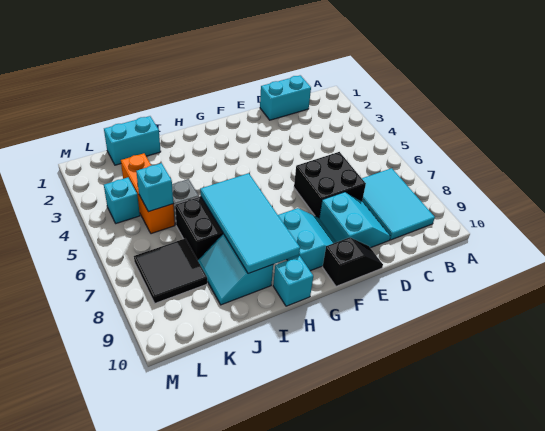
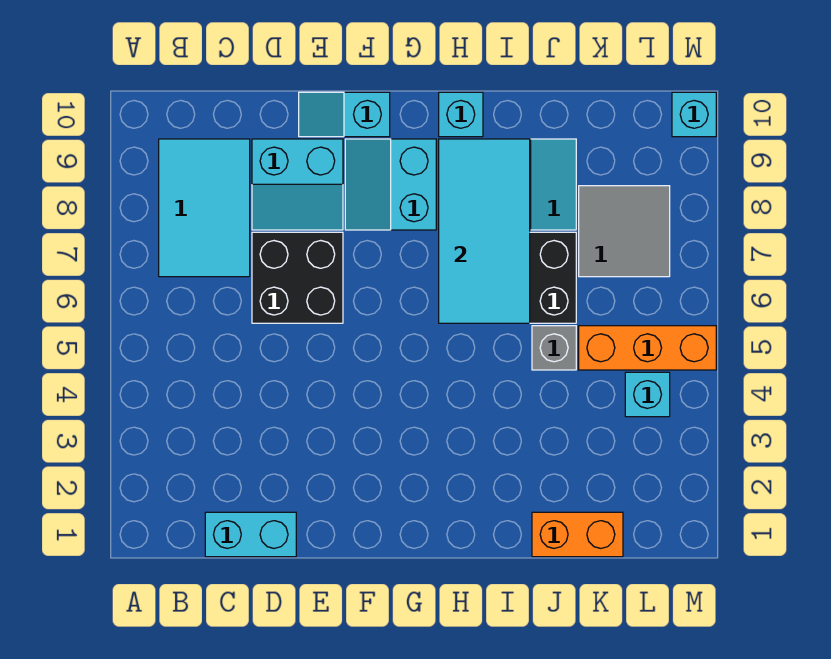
cyan slope D8:E9 level 1 top E -> cyan slope D8:E9 level 1 top 9
black slope E10:F10 level 1 top F -> cyan slope E10:F10 level 1 top F
cyan brick J1:K1 level 1 -> orange brick J1:K1 level 1
orange brick K3:K5 level 1 -> orange brick K5:M5 level 1
cyan brick K5 level 2 -> cyan brick M10 level 1
black tile K7:L8 level 1 -> grey tile K7:L8 level 1

